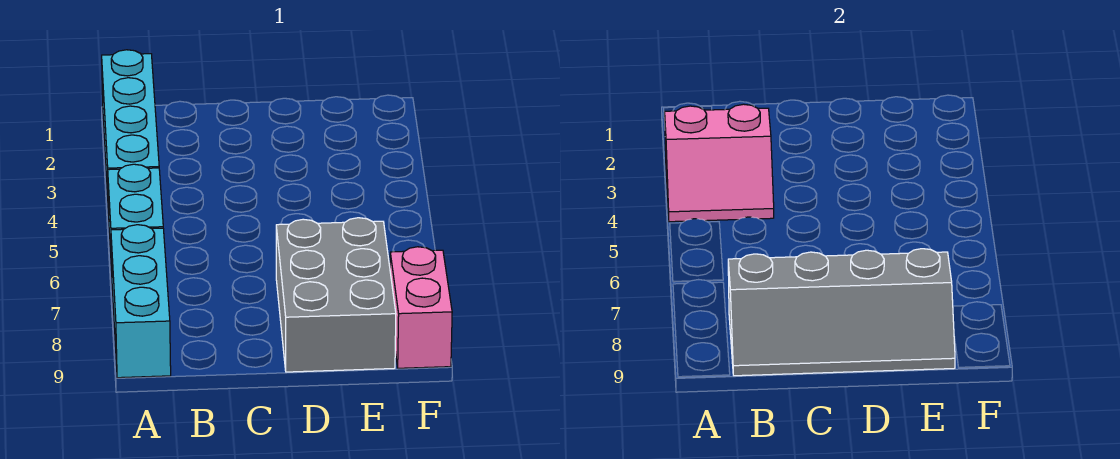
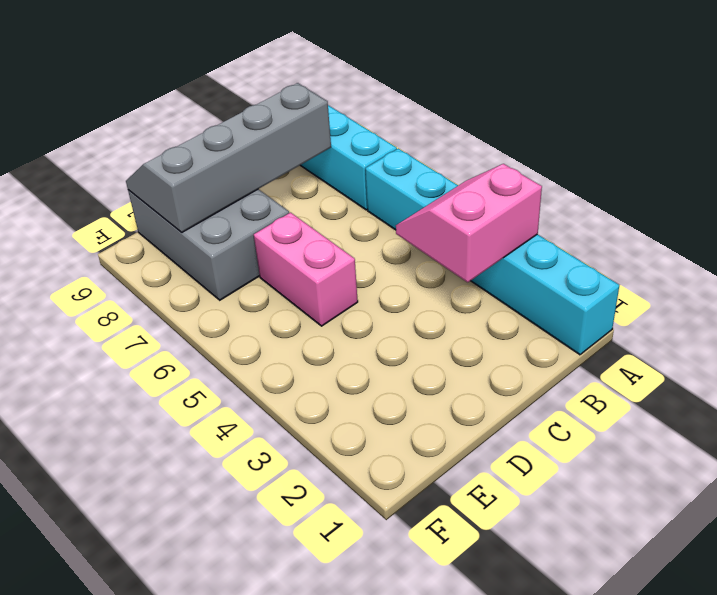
pink brick F8:F9 level 1 -> pink brick D5:D6 level 1

